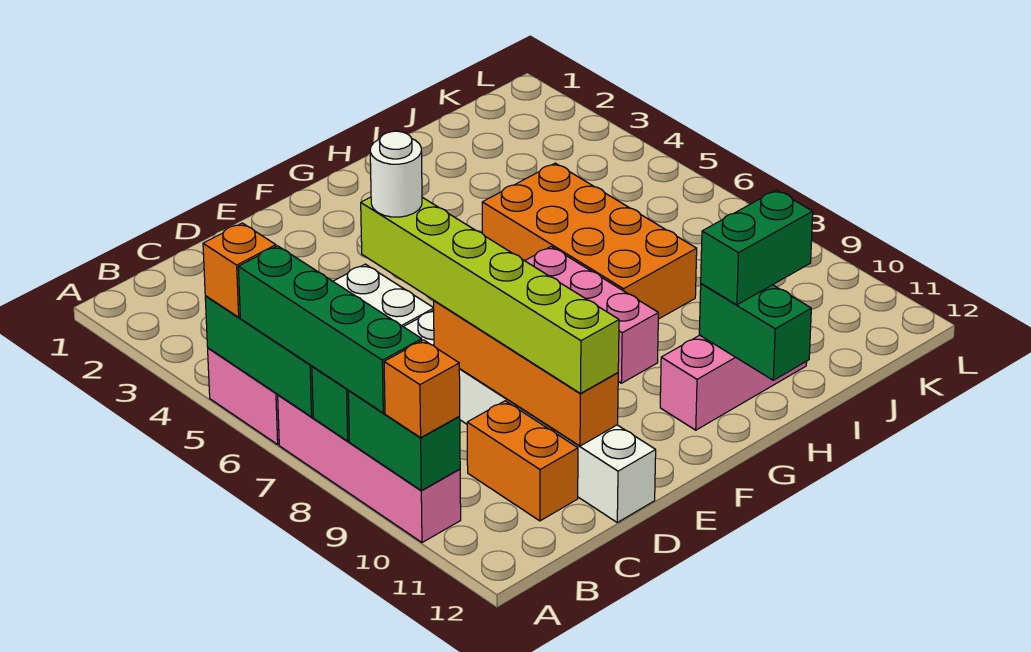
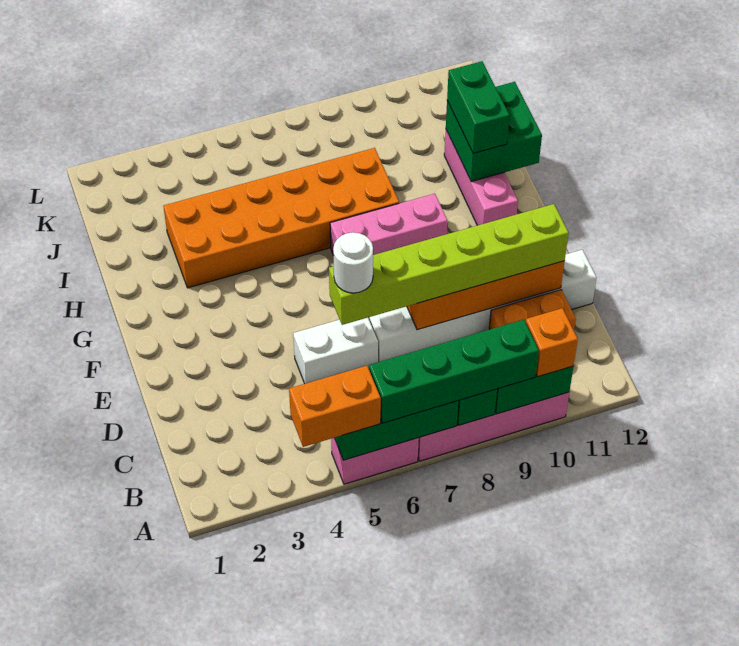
orange brick A5 level 3 -> orange brick A4:A5 level 3
orange brick H5:I8 level 1 -> orange brick H3:I8 level 1
green brick H11:H12 level 2 -> green brick H11:I12 level 2

